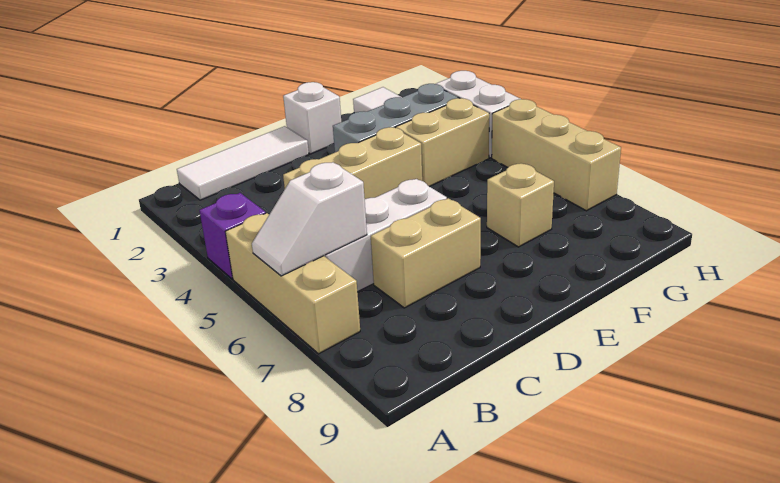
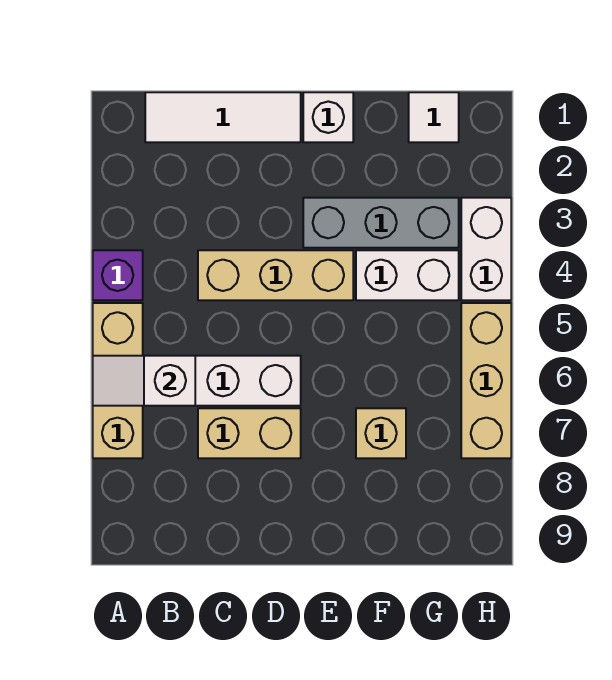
tan brick F4:G4 level 1 -> white brick F4:G4 level 1

